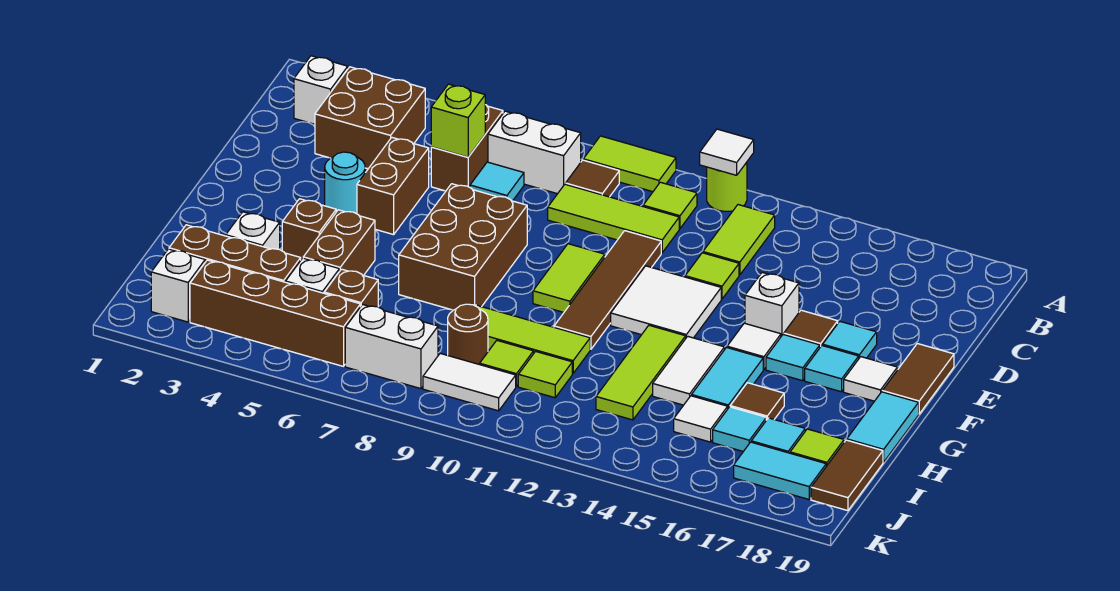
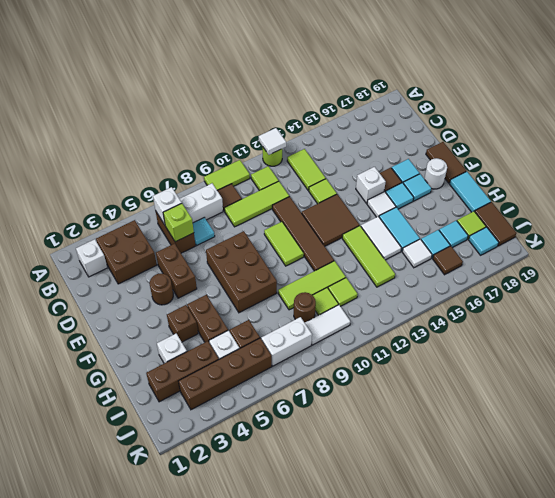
cyan round brick E4 level 1 -> brown round brick E4 level 1
white tile E12:F13 level 1 -> brown tile E12:F13 level 1
white tile F18 level 1 -> white round brick F18 level 1
brown tile H16 level 1 -> brown tile J16 level 1
white brick J2 level 1 -> white brick B6 level 2
cyan tile J17:J18 level 1 -> cyan tile J18 level 1

